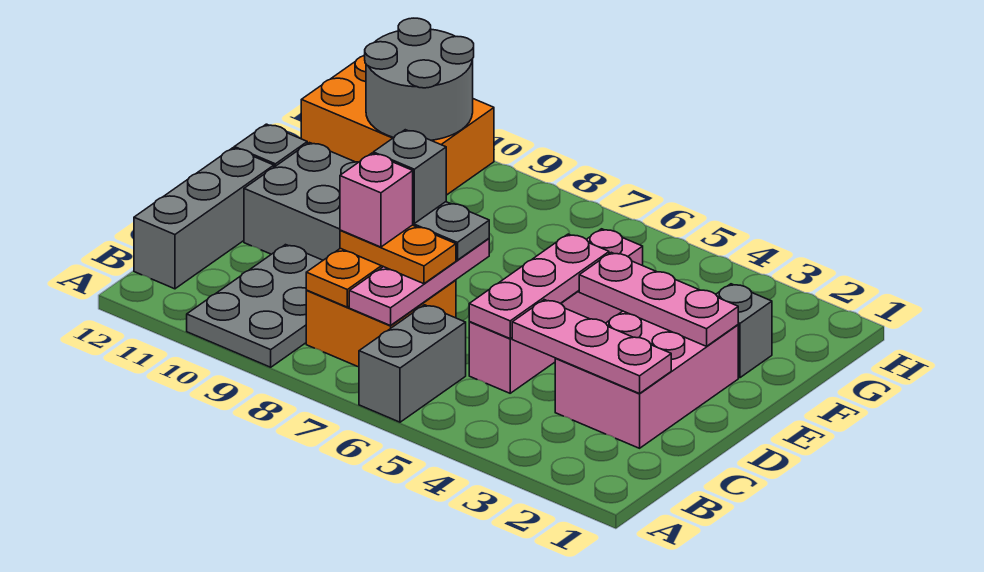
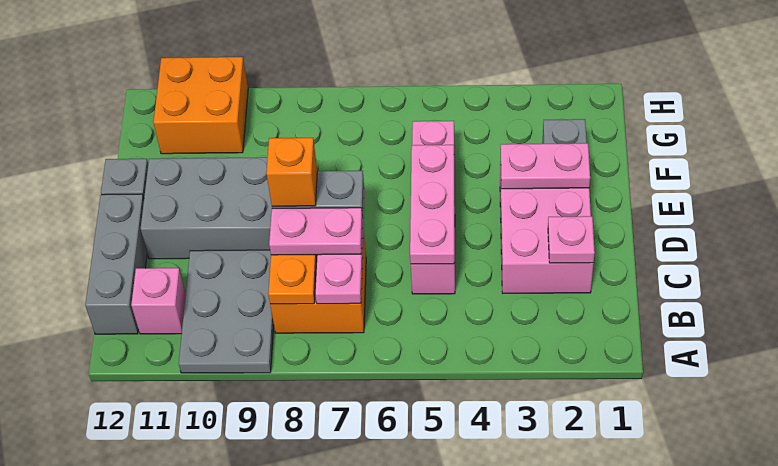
grey brick A6:B6 level 1 -> none
pink plate C2:C4 level 2 -> pink plate C2 level 2
orange plate C7:C8 level 3 -> pink plate C7:C8 level 3
pink brick C8 level 4 -> pink brick B11 level 1
grey brick D8 level 4 -> orange brick D8 level 4
pink plate E2:E4 level 2 -> pink plate E2:E3 level 2
orange brick G10:H12 level 1 -> orange brick G10:H11 level 1
grey round brick G10:H11 level 2 -> none

